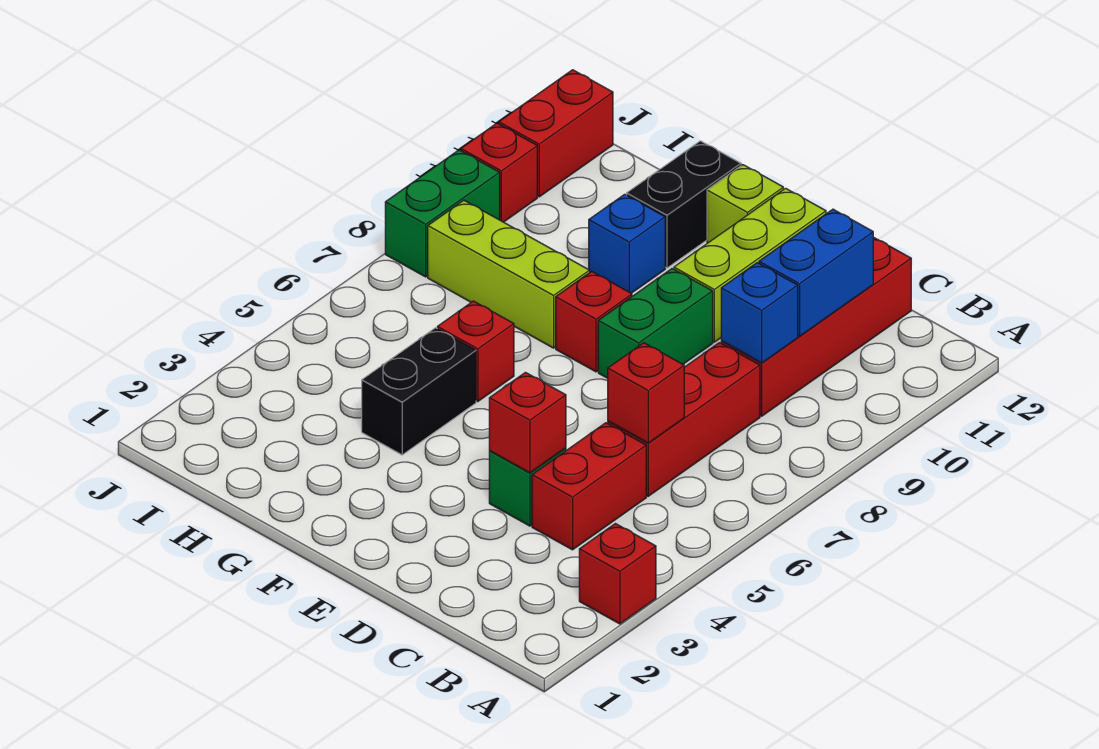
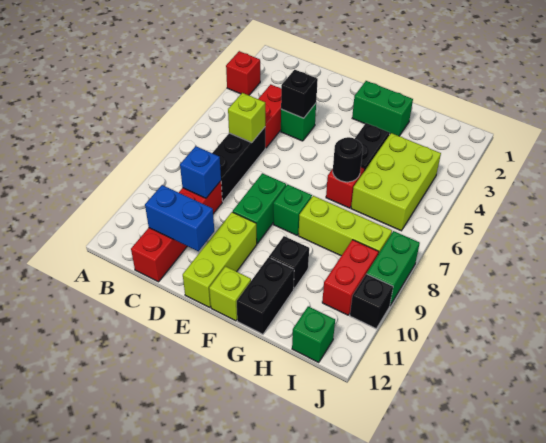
red brick C6:C8 level 1 -> black brick C6:C8 level 1
red brick C6 level 2 -> lime brick C6 level 2
blue brick C10:C11 level 2 -> blue brick C11:D11 level 2
red brick D4 level 2 -> black brick D4 level 2
none -> green brick F2:G2 level 1
red brick F8 level 1 -> green brick F8 level 1
none -> black round brick G6 level 2
blue brick G10 level 1 -> black brick G10 level 1
none -> lime brick H4:I6 level 1
none -> green brick I12 level 1
red brick J10 level 1 -> black brick J10 level 1
red brick J11:J12 level 1 -> red brick I9:I10 level 1

